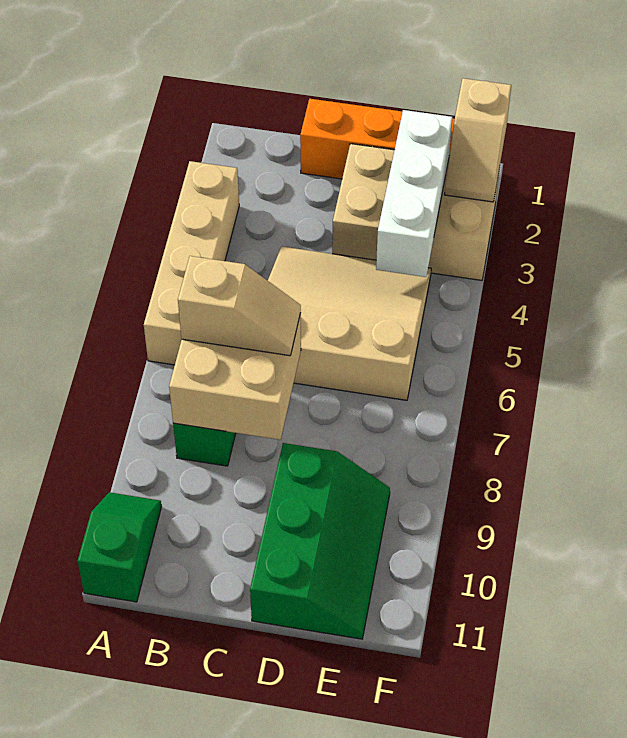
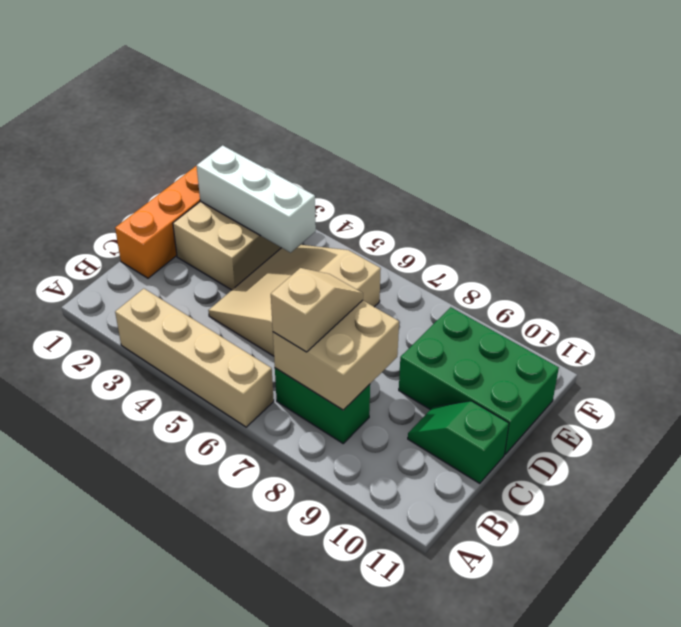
green slope A10:A11 level 1 top 11 -> green slope C10:C11 level 1 top 11
green slope D9:E11 level 1 top D -> green brick D9:E11 level 1
tan slope F1:F2 level 2 top 1 -> none

